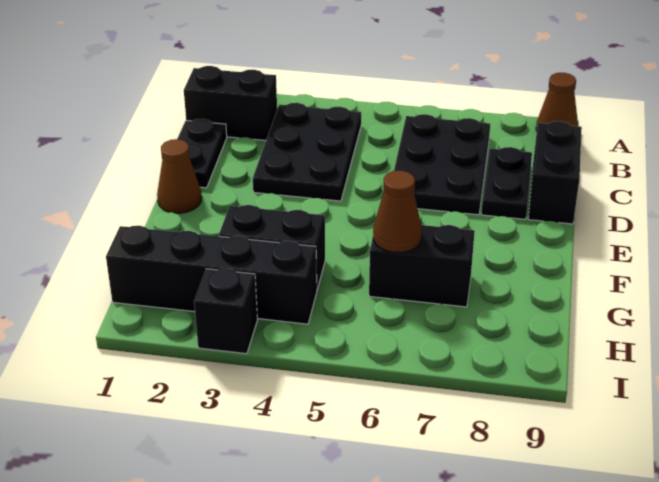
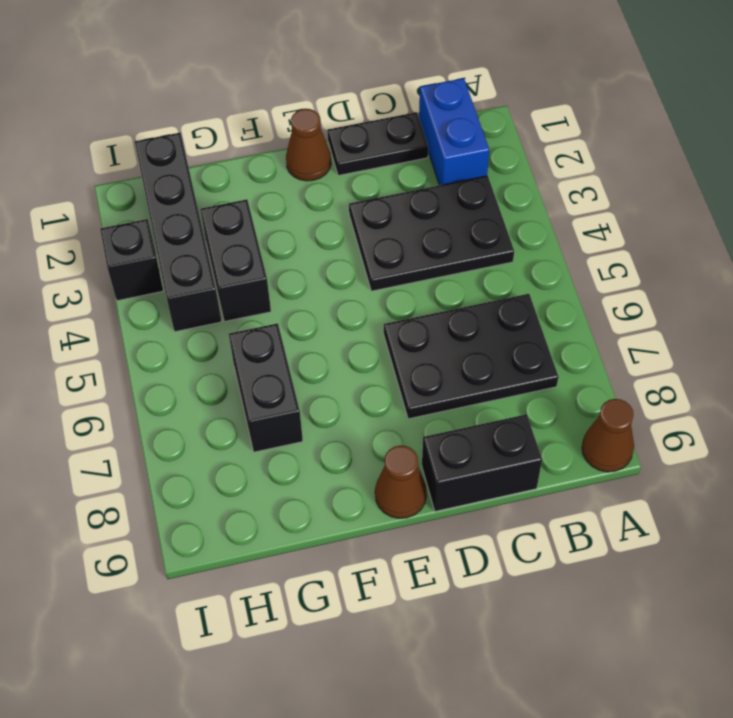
black brick B1:B2 level 1 -> blue brick B1:B2 level 1
black plate C8:D8 level 1 -> none
brown cone G6 level 2 -> brown cone E9 level 1

